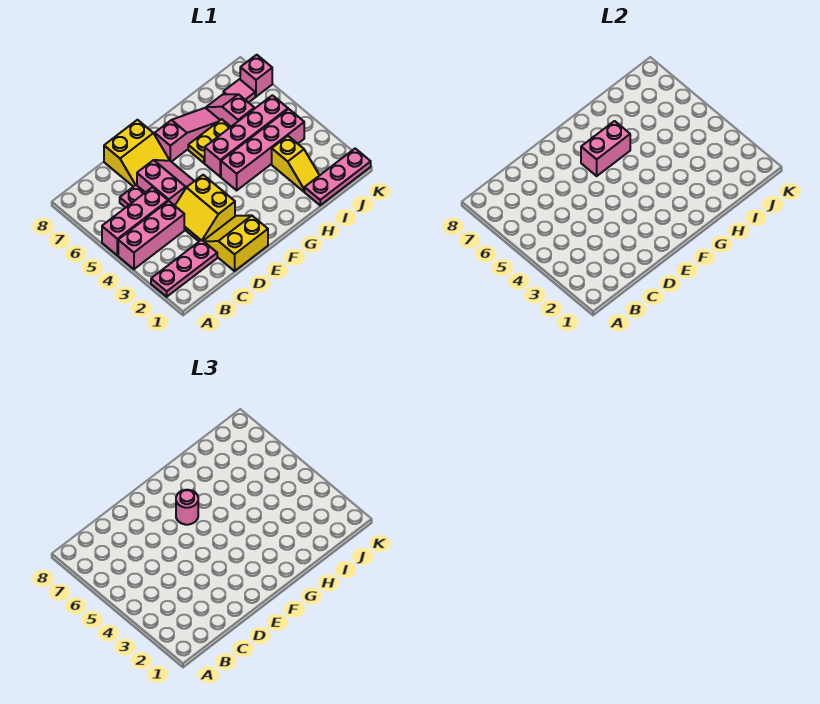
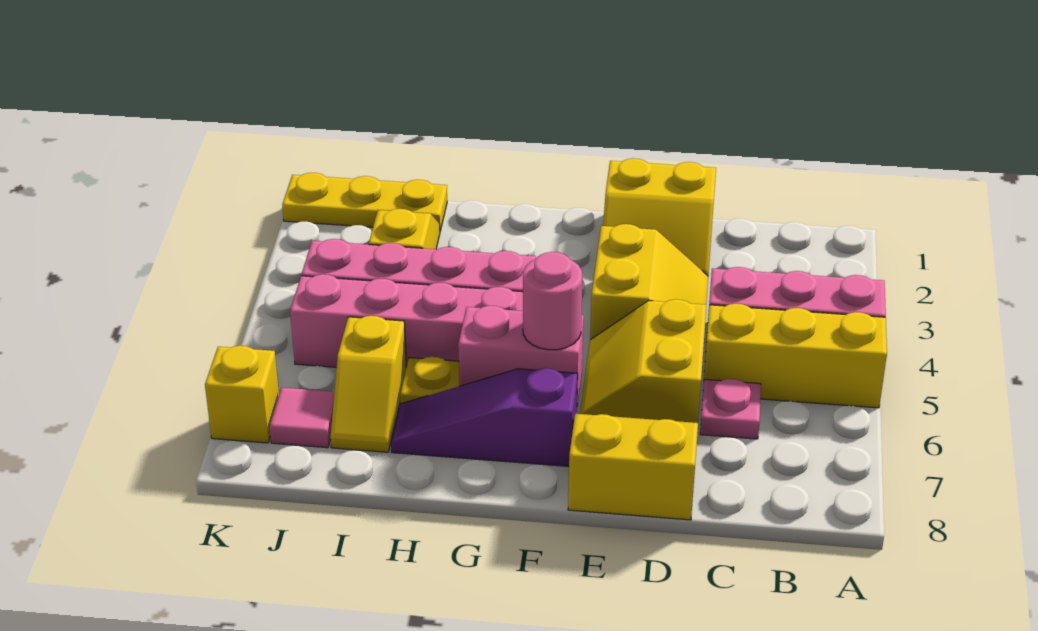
pink plate A2:C2 level 1 -> none
pink brick A5:C5 level 1 -> yellow brick A5:C5 level 1
pink slope D5:E6 level 1 top D -> yellow slope D5:E6 level 1 top D
pink slope F7:H7 level 1 top F -> purple slope F7:H7 level 1 top F
pink plate I1:K1 level 1 -> yellow plate I1:K1 level 1
pink slope I6:I7 level 1 top 6 -> yellow slope I6:I7 level 1 top 6
pink brick K7 level 1 -> yellow brick K7 level 1

